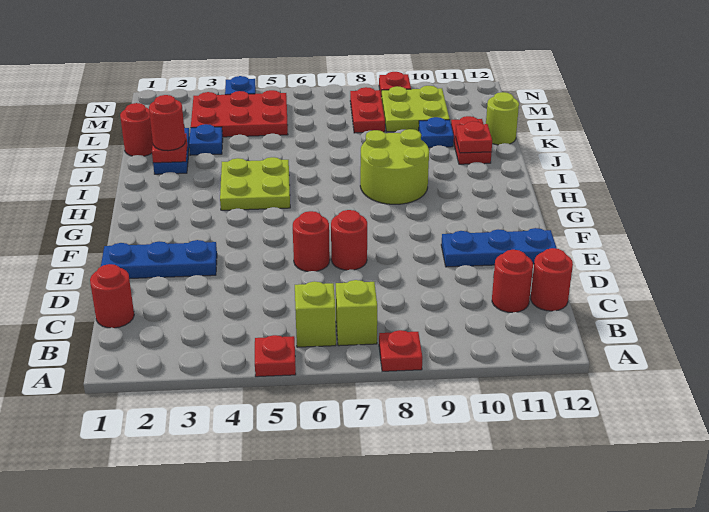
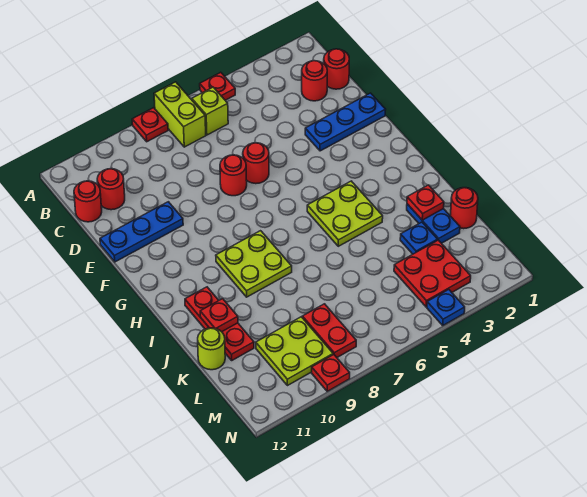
lime brick B7 level 1 -> lime brick A7:B7 level 1
lime round brick H8:I9 level 1 -> lime plate H8:I9 level 1
red round brick J2 level 3 -> red round brick C2 level 1
red plate J11:K11 level 1 -> red plate I11:K11 level 1
blue plate K10 level 1 -> none
red plate L3:M5 level 1 -> red plate L3:M4 level 1

